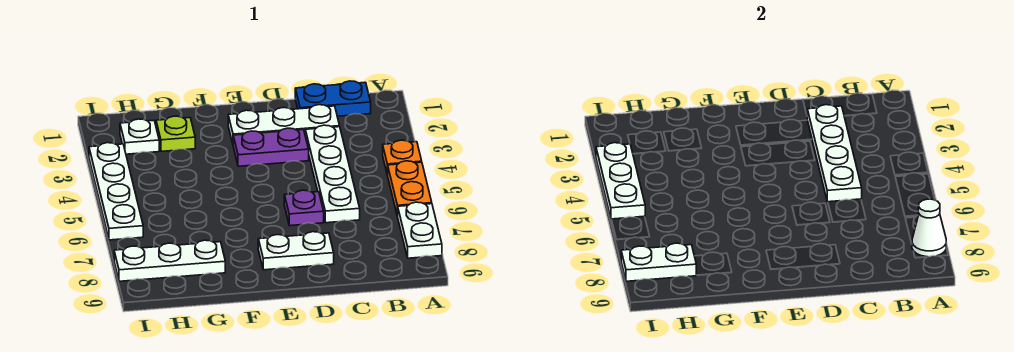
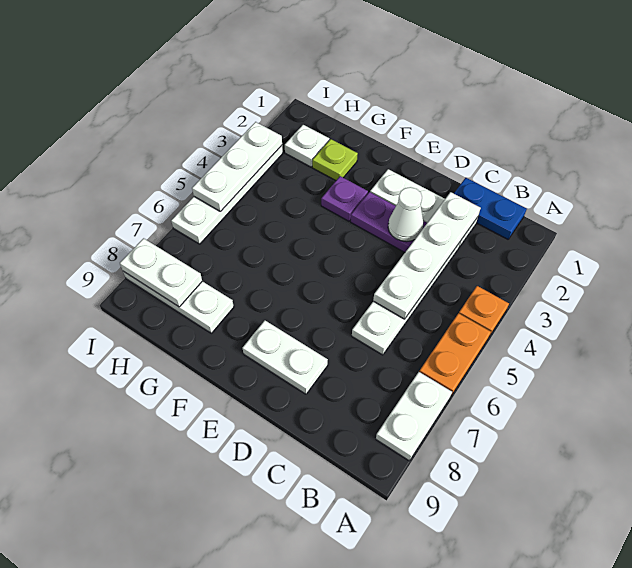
white cone A8 level 2 -> white cone D3 level 2
purple plate D6 level 1 -> purple plate F3 level 1

